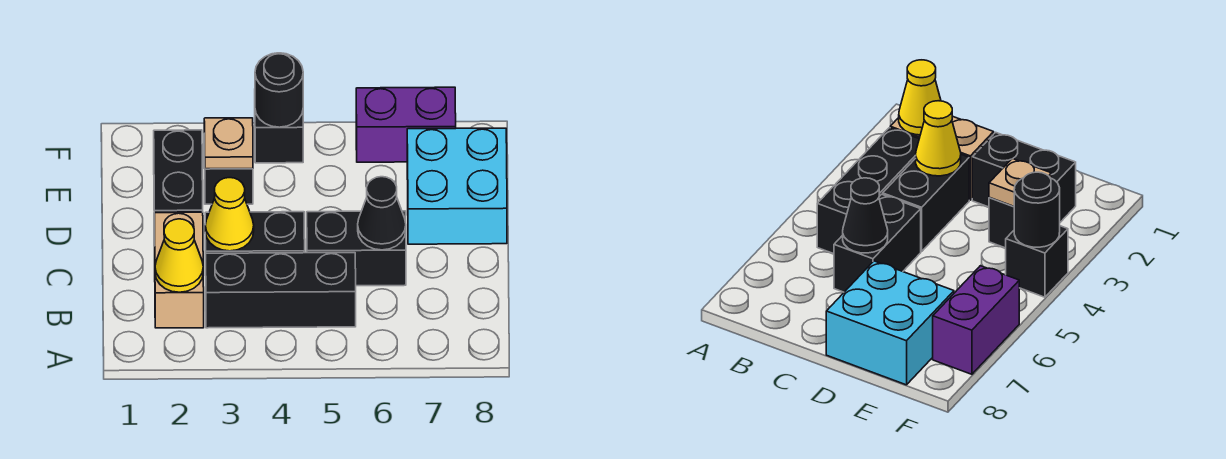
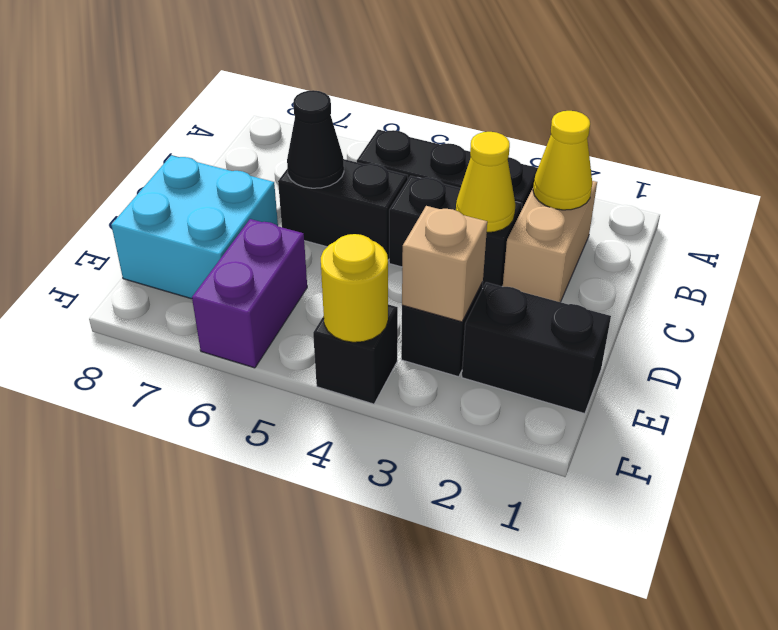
black brick D2:E2 level 1 -> black brick E1:E2 level 1
tan plate E3 level 2 -> tan brick E3 level 2
black round brick F4 level 2 -> yellow round brick F4 level 2
purple brick F6:F7 level 1 -> purple brick E6:F6 level 1

